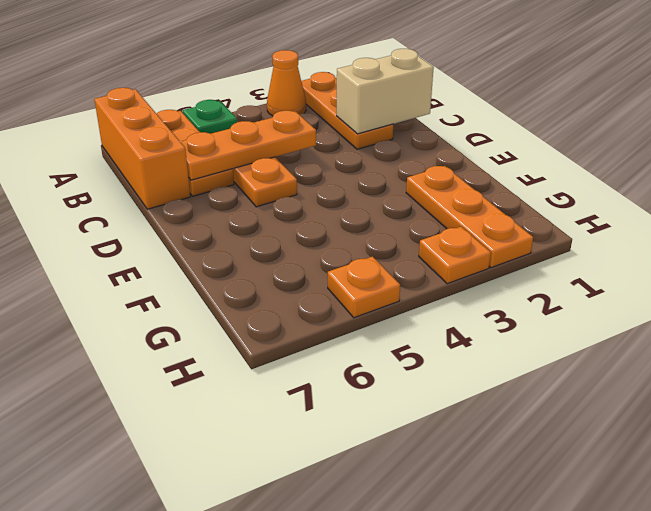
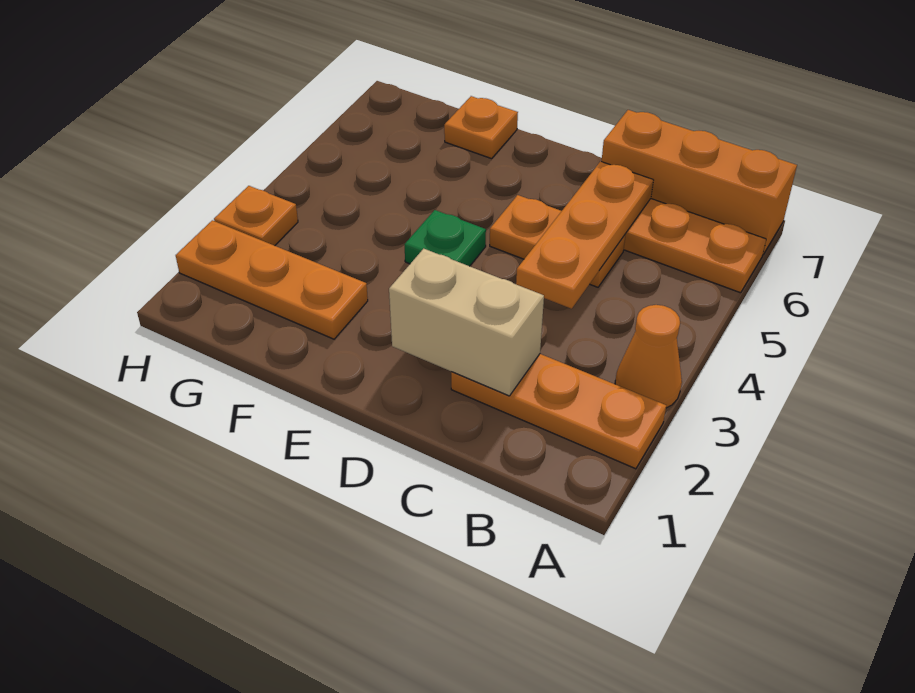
green plate A5 level 1 -> green plate E4 level 1
tan brick C1:C2 level 2 -> tan brick C2:D2 level 2
orange plate H5 level 1 -> orange plate F7 level 1

